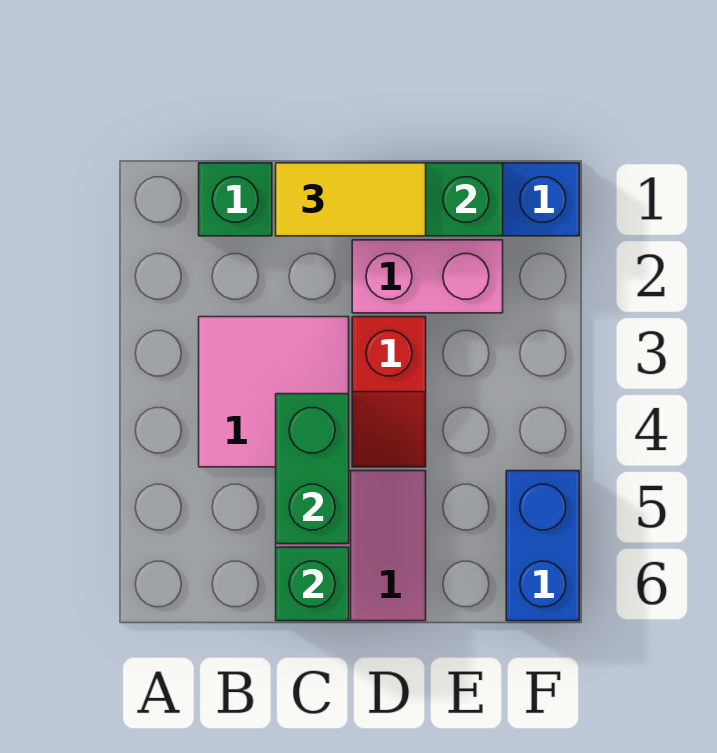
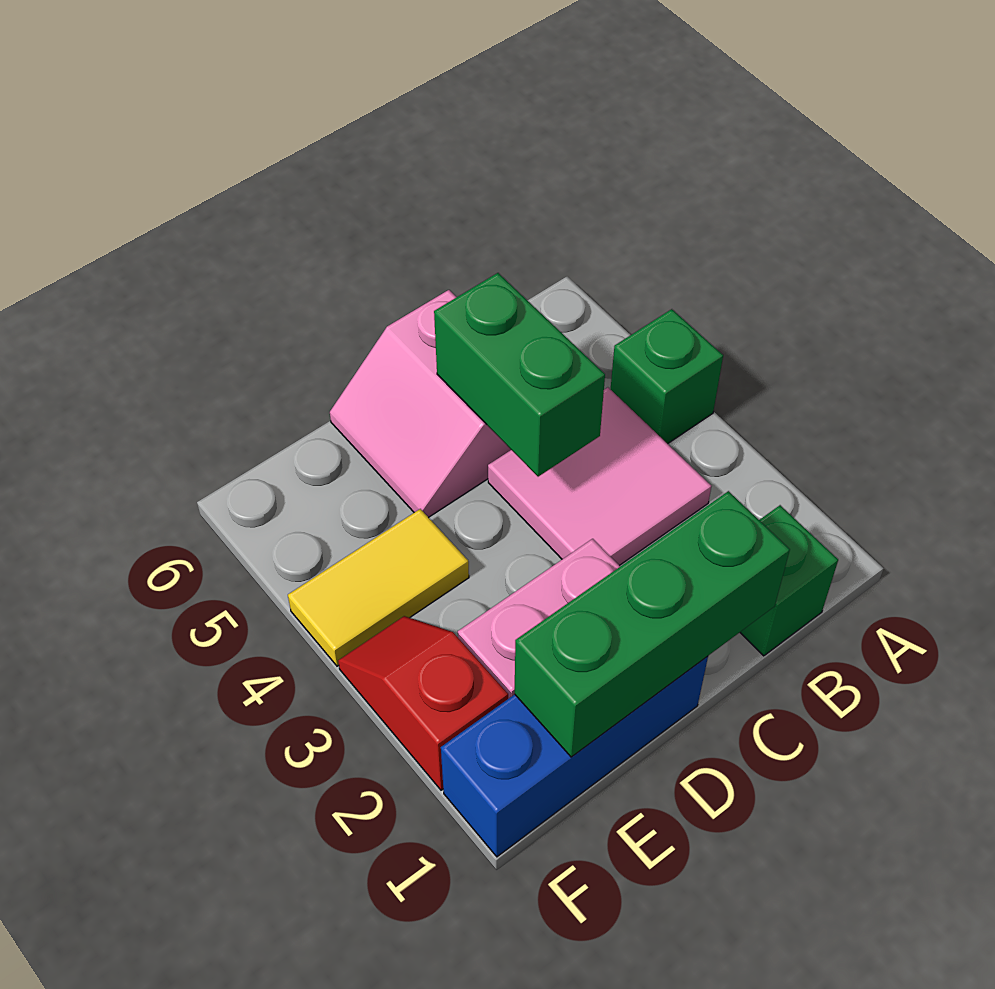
yellow tile C1:D1 level 3 -> yellow tile E4:F4 level 1
green brick C6 level 2 -> green brick A4 level 1
red slope D3:D4 level 1 top 3 -> red slope F2:F3 level 1 top 2
blue brick F5:F6 level 1 -> none

